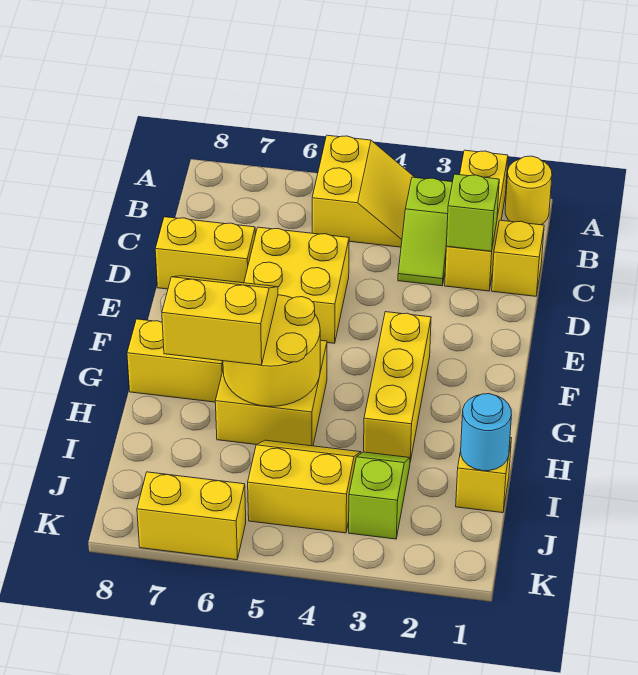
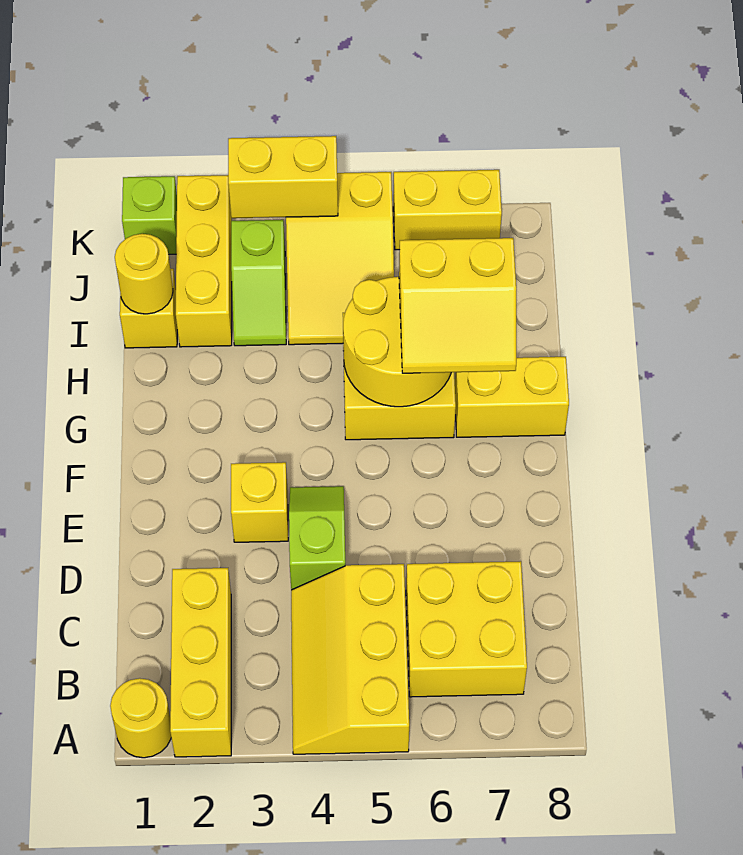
yellow slope A4:B5 level 1 top 5 -> yellow slope A4:C5 level 1 top 5
lime slope B3:C3 level 1 top B -> lime slope D4:E4 level 1 top D
yellow brick C1 level 1 -> yellow brick E3 level 1
lime brick C2 level 2 -> lime brick K1 level 1
yellow brick D5:E6 level 1 -> yellow brick B6:C7 level 1
yellow brick D7:D8 level 1 -> yellow brick K3:K4 level 2
yellow brick F3:H3 level 1 -> yellow brick I2:K2 level 1
cyan round brick I1 level 2 -> yellow round brick I1 level 2
yellow slope I4:J5 level 1 top J -> yellow slope I4:K5 level 1 top K

